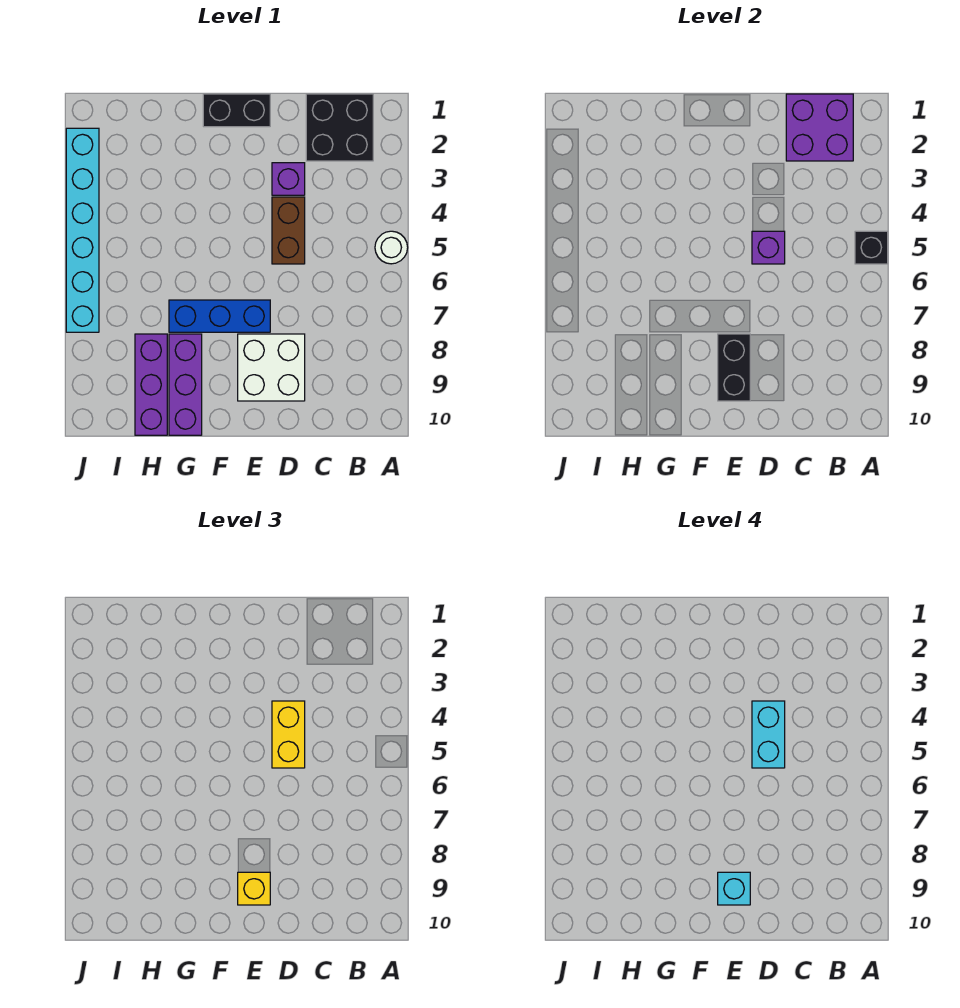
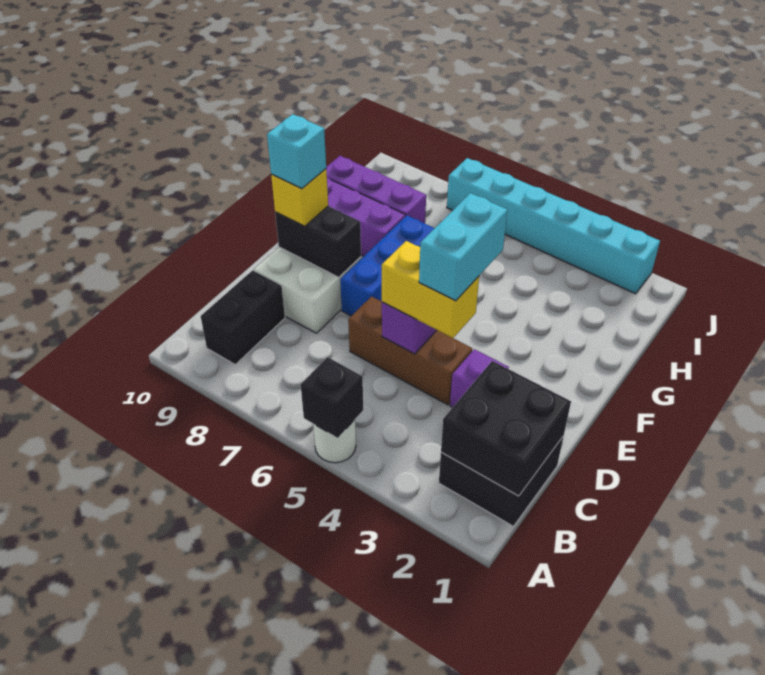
purple brick B1:C2 level 2 -> black brick B1:C2 level 2
brown brick D4:D5 level 1 -> brown brick D4:D6 level 1
cyan brick D4:D5 level 4 -> cyan brick D4:E4 level 4
black brick E1:F1 level 1 -> black brick B9:C9 level 1

